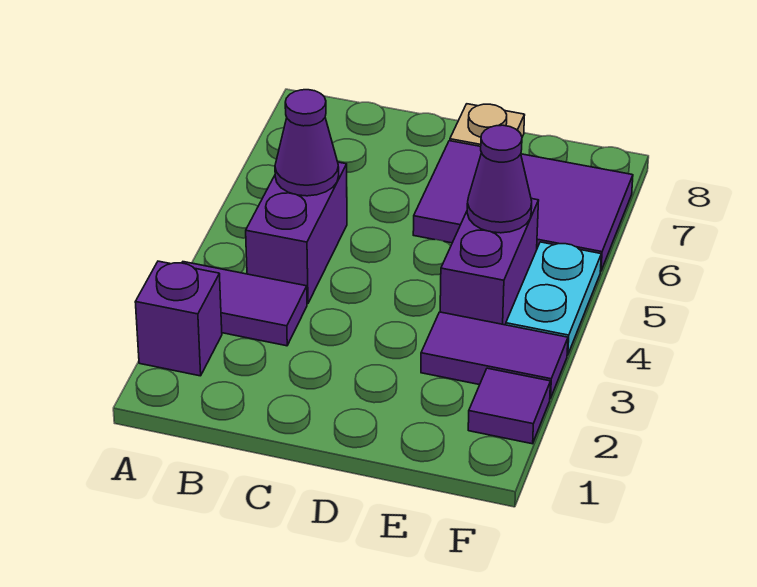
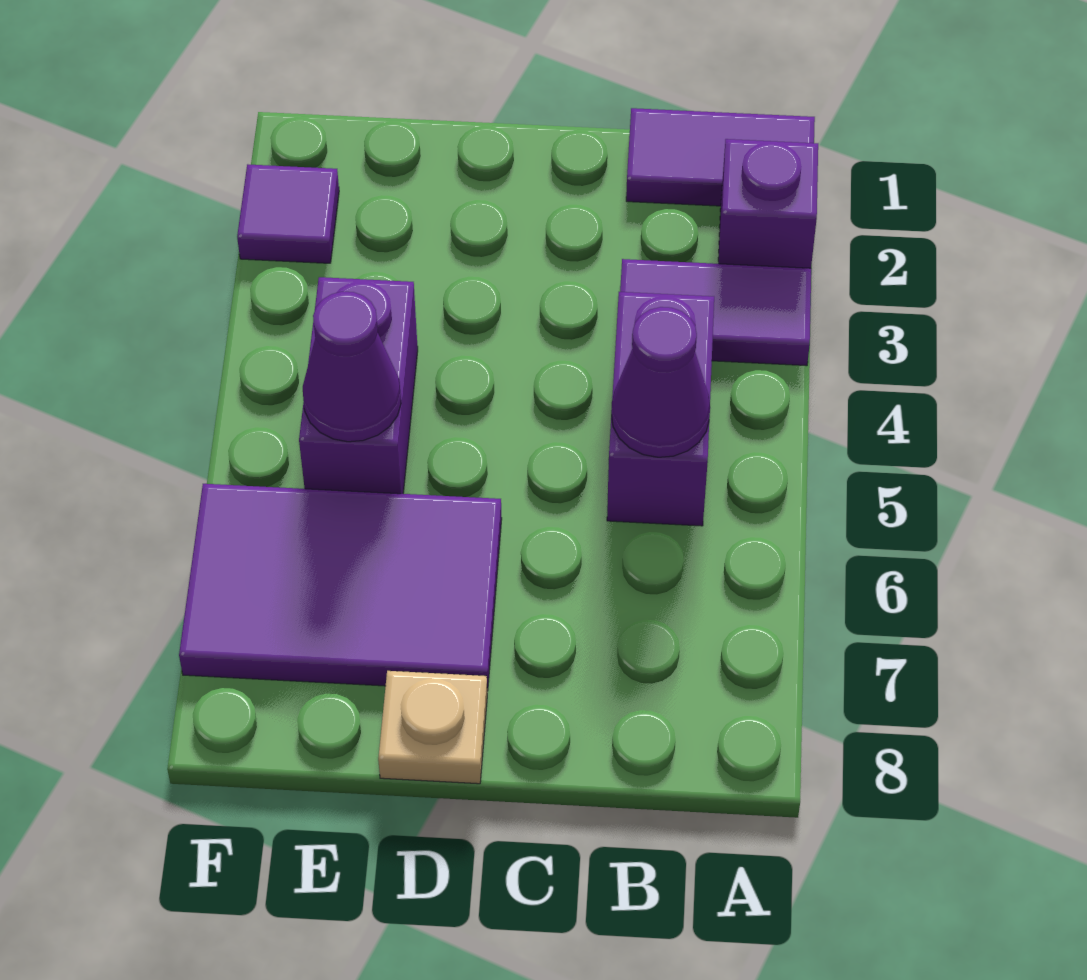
purple tile E3:F3 level 1 -> purple tile A1:B1 level 1
cyan plate F4:F5 level 1 -> none

